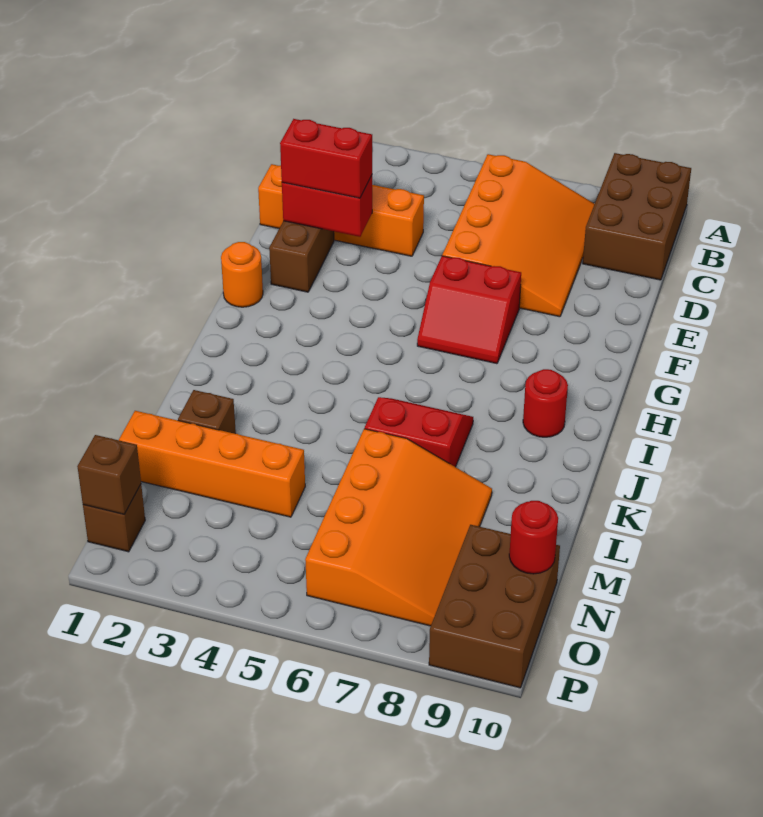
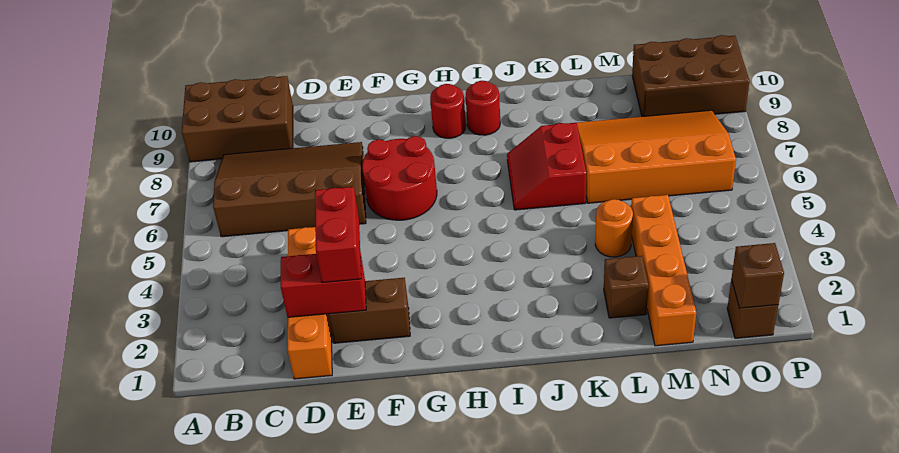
orange slope B6:E8 level 1 top 6 -> brown slope B6:E8 level 1 top 6
red brick E2:E3 level 2 -> red brick D2:E2 level 2
red slope F6:G7 level 1 top F -> red round brick F6:G7 level 1
orange round brick G1 level 1 -> orange round brick L4 level 1
red round brick N10 level 2 -> red round brick H9 level 1

